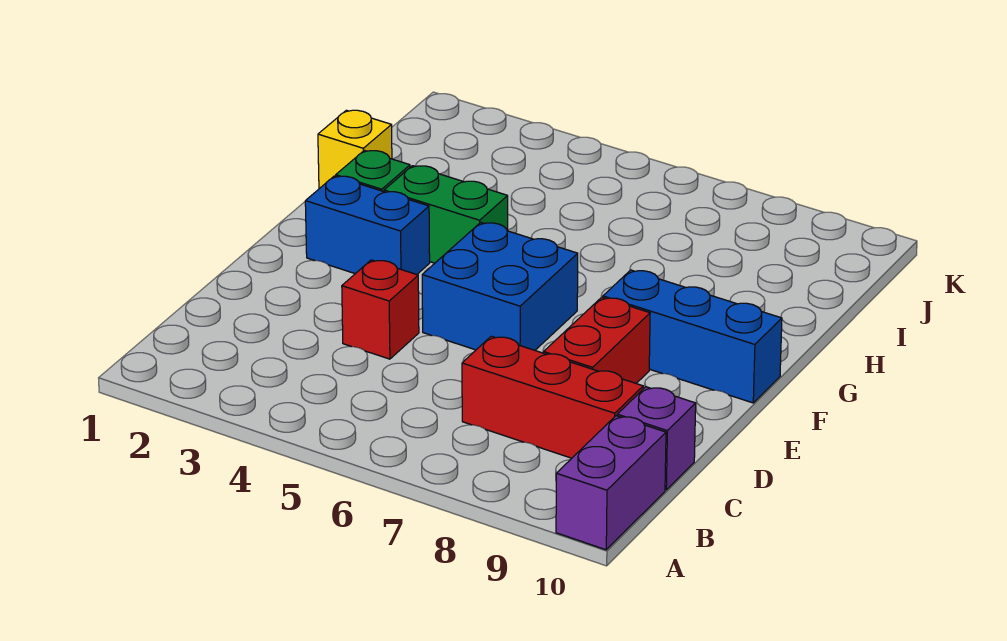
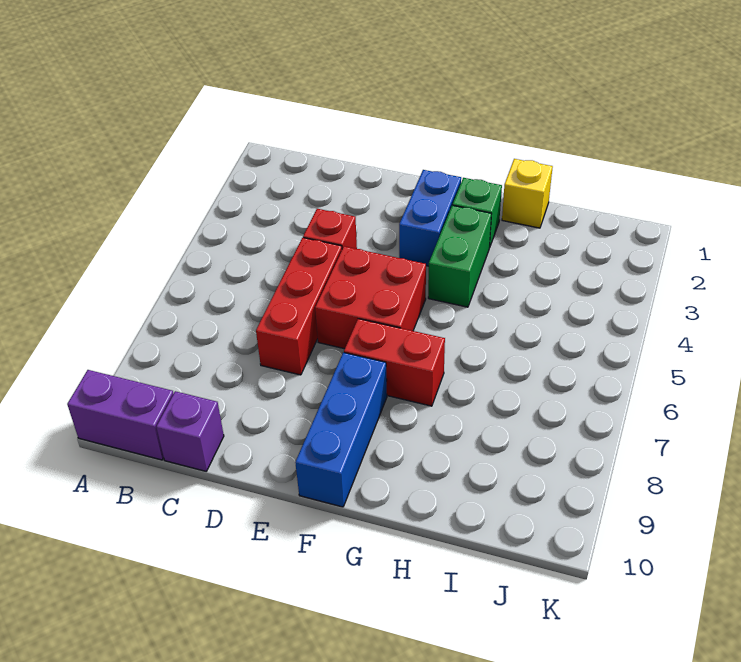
red brick C7:C9 level 1 -> red brick D5:D7 level 1
red brick D8:E8 level 1 -> red brick F7:G7 level 1
blue brick E5:F6 level 1 -> red brick E5:F6 level 1

